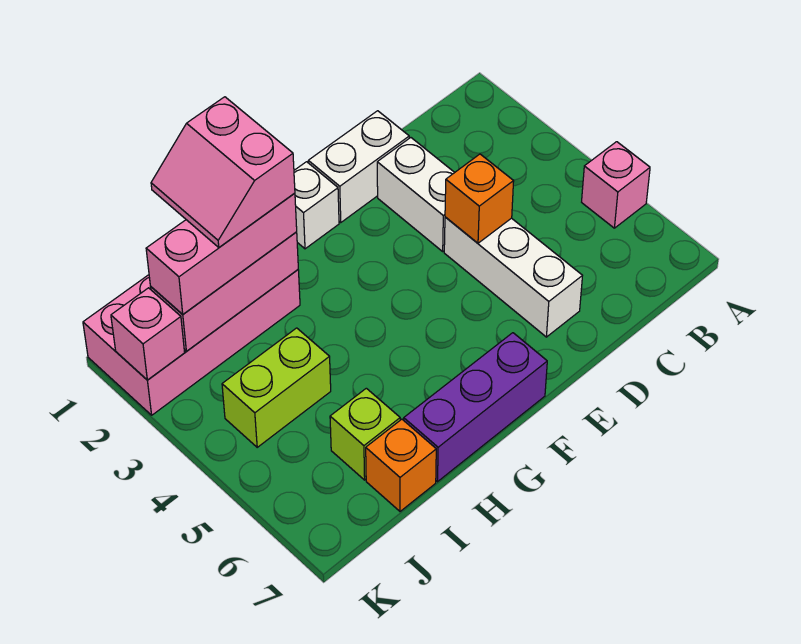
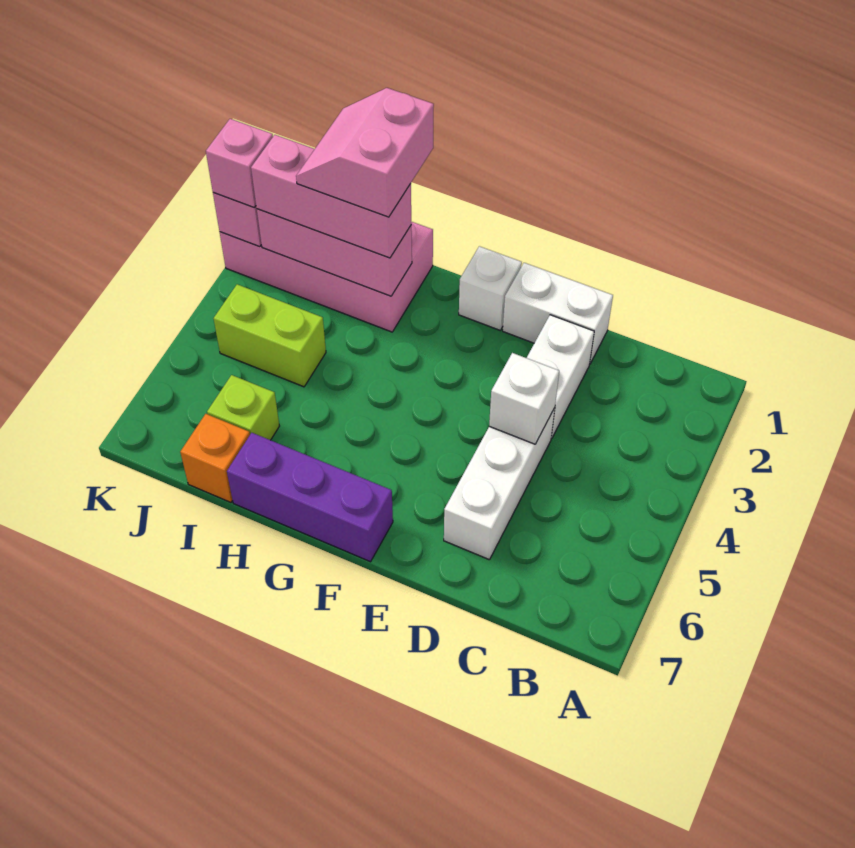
pink brick A5 level 1 -> pink brick K2 level 3
orange brick D4 level 2 -> white brick D4 level 2

